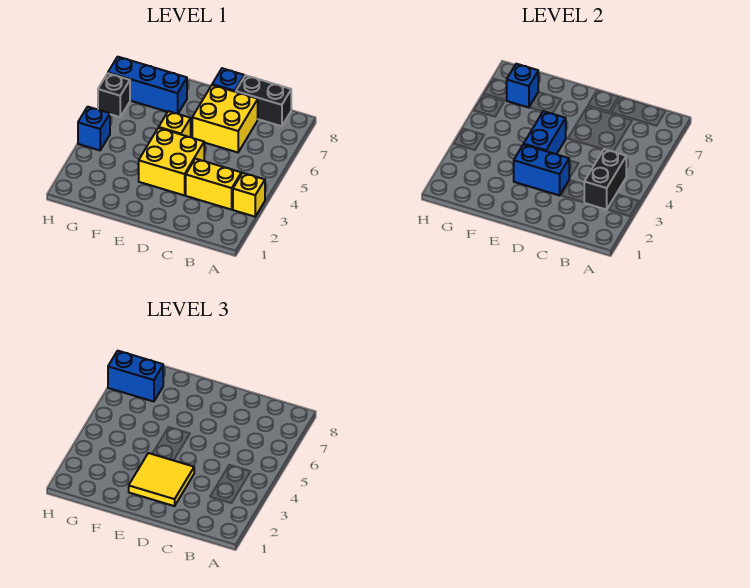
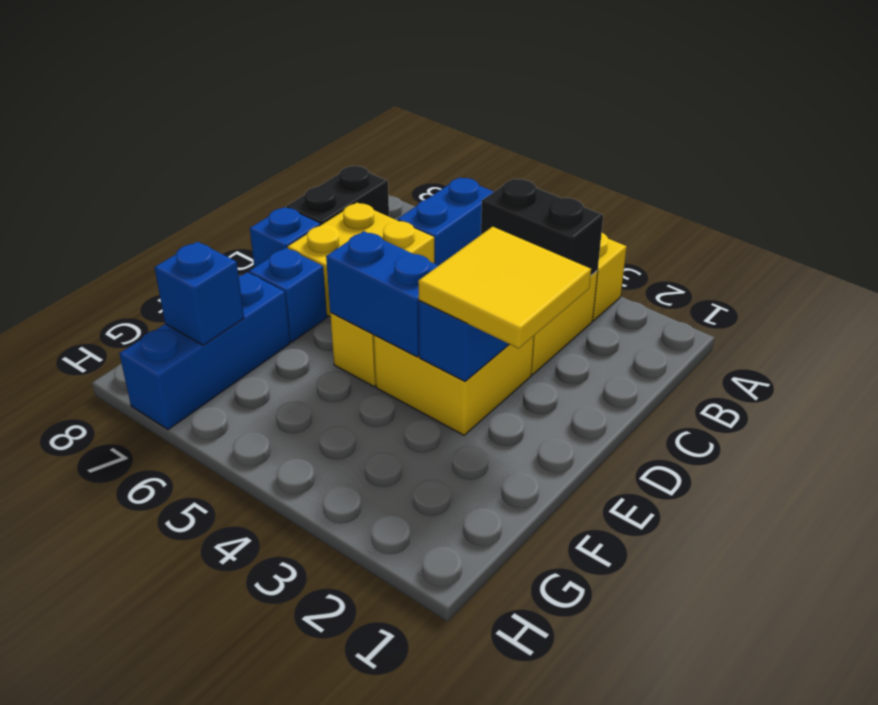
blue brick G7:H7 level 3 -> blue brick A6:B6 level 1
blue brick H4 level 1 -> blue brick E7 level 1
black brick H6 level 1 -> none

